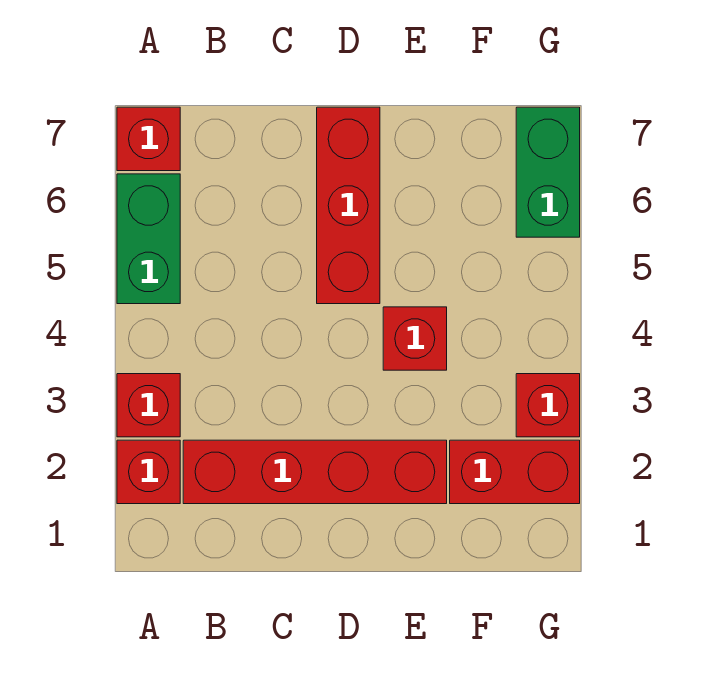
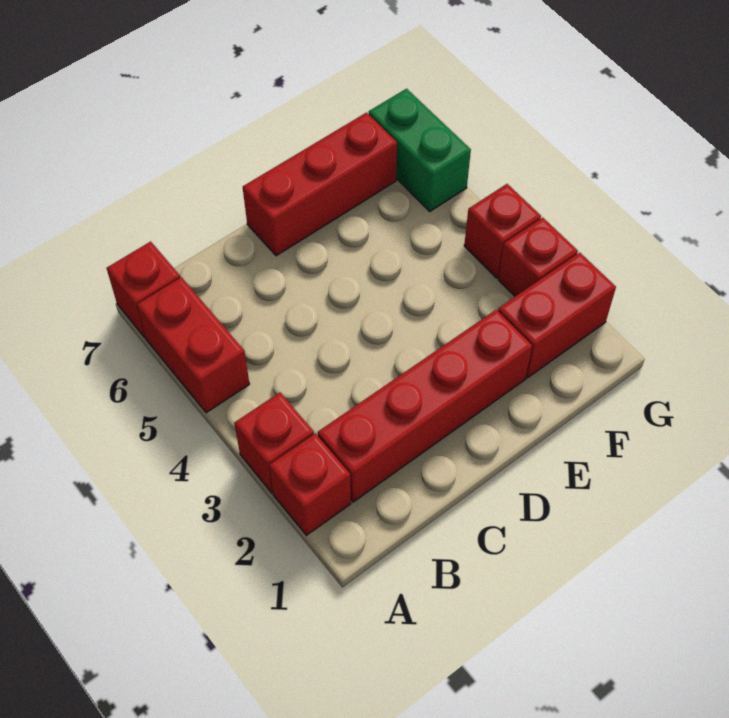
green brick A5:A6 level 1 -> red brick A5:A6 level 1
red brick D5:D7 level 1 -> red brick D7:F7 level 1
red brick E4 level 1 -> red brick G4 level 1

